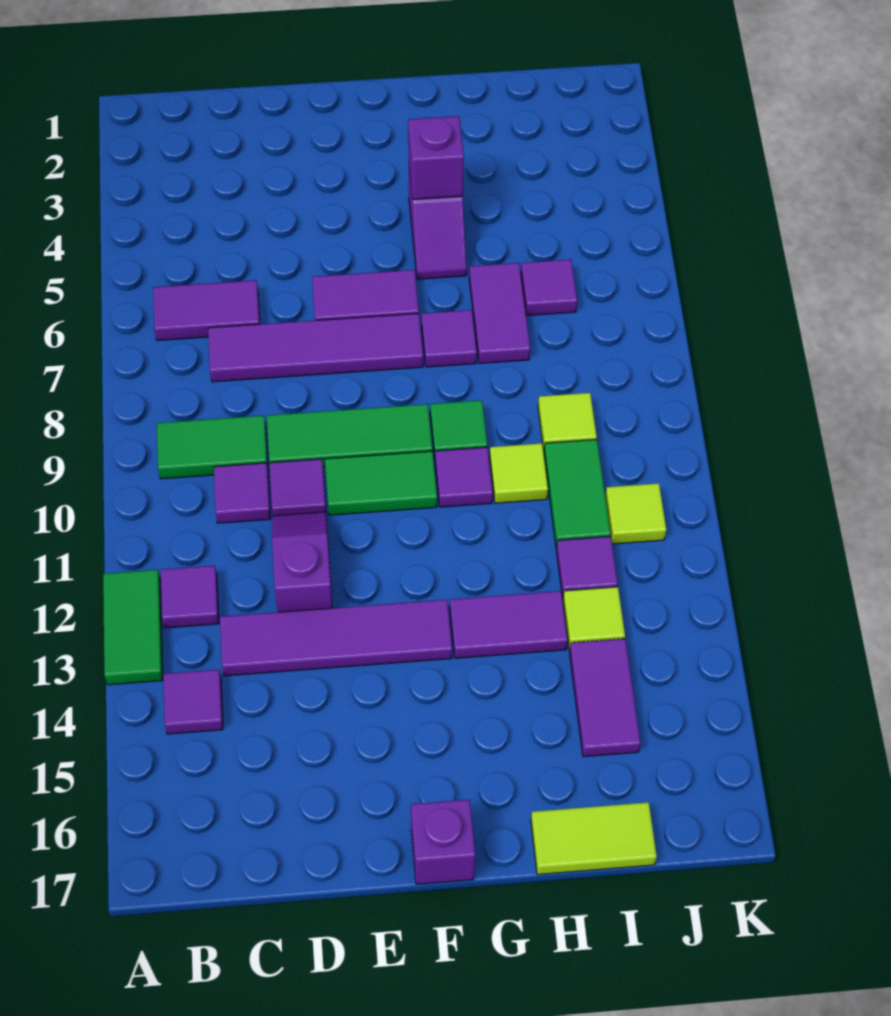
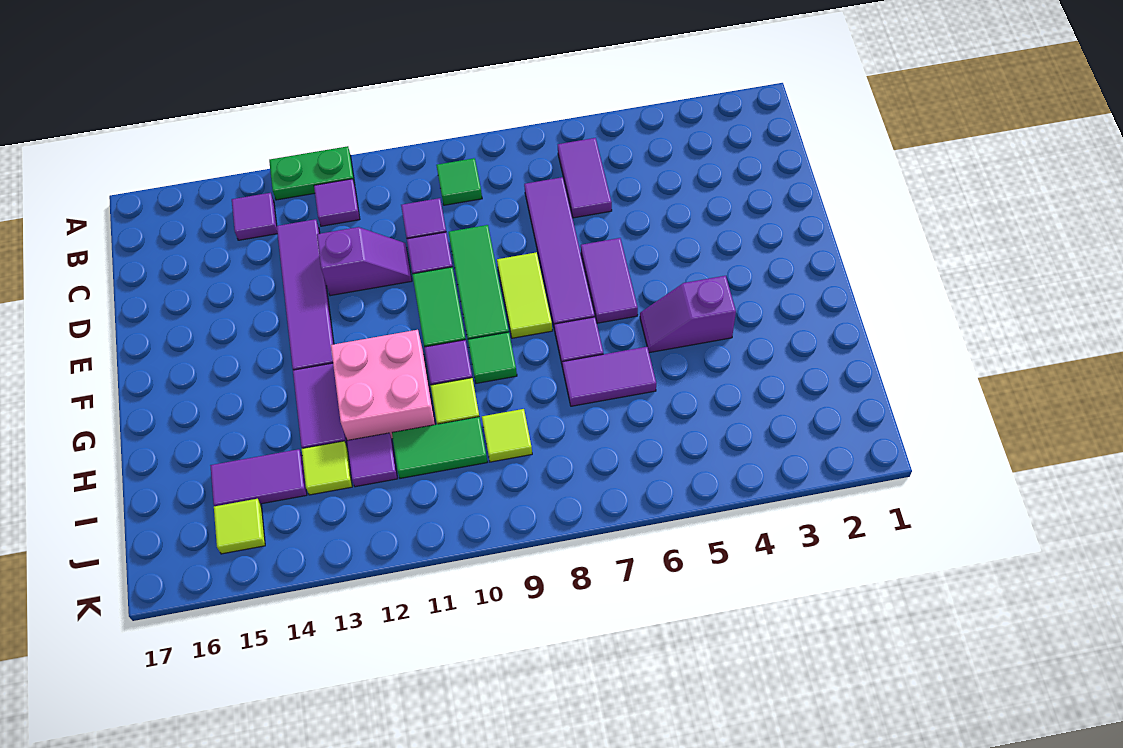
green tile A12:A13 level 1 -> green plate A12:A13 level 1
green tile B9:C9 level 1 -> green tile B9 level 1
purple brick F17 level 1 -> none
purple brick G4 level 2 -> none
none -> pink brick G11:H12 level 1
lime tile H17:I17 level 1 -> lime tile E8:F8 level 1
purple tile I6 level 1 -> none
lime tile J11 level 1 -> lime tile J15 level 1

